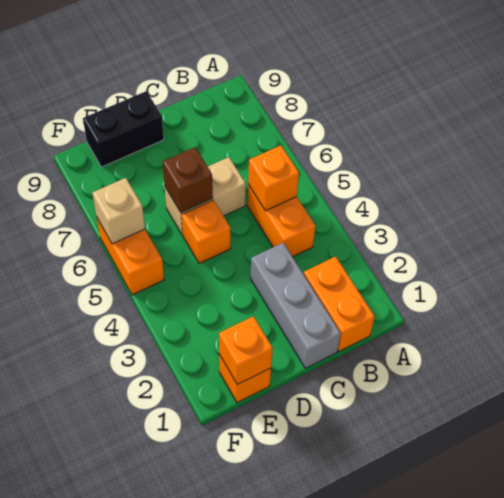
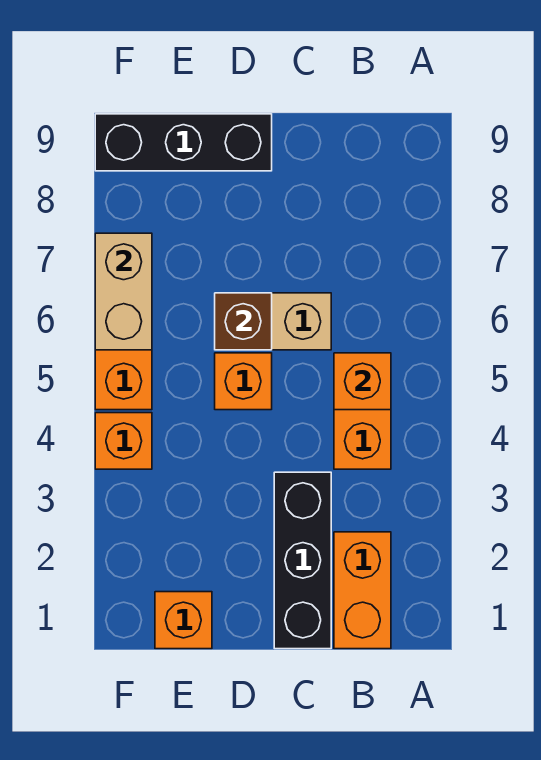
grey brick C1:C3 level 1 -> black brick C1:C3 level 1
black brick D9:E9 level 1 -> black brick D9:F9 level 1
orange brick E1 level 2 -> orange brick F4 level 1
tan brick F6 level 2 -> tan brick F6:F7 level 2

